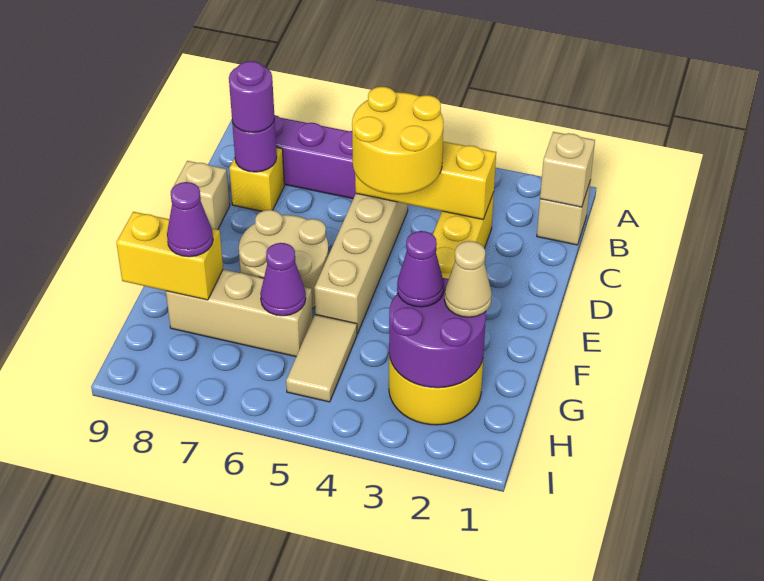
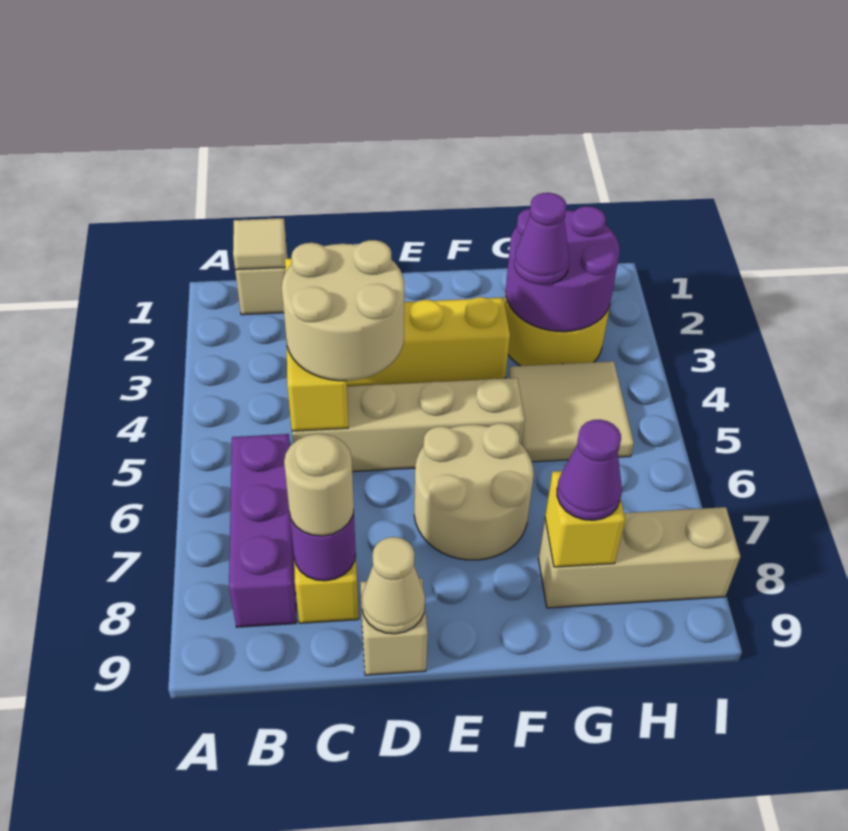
tan brick B1 level 2 -> tan tile B1 level 2
yellow round brick C4:D5 level 3 -> tan round brick C4:D5 level 3
purple round brick C8 level 3 -> tan round brick C8 level 3
tan cone G2 level 3 -> tan cone D9 level 2
tan tile G5:H5 level 1 -> tan tile G4:H5 level 1
tan brick G6:G8 level 1 -> tan brick G8:I8 level 1
purple cone G6 level 2 -> none
yellow brick G8:G9 level 2 -> yellow brick G8 level 2

